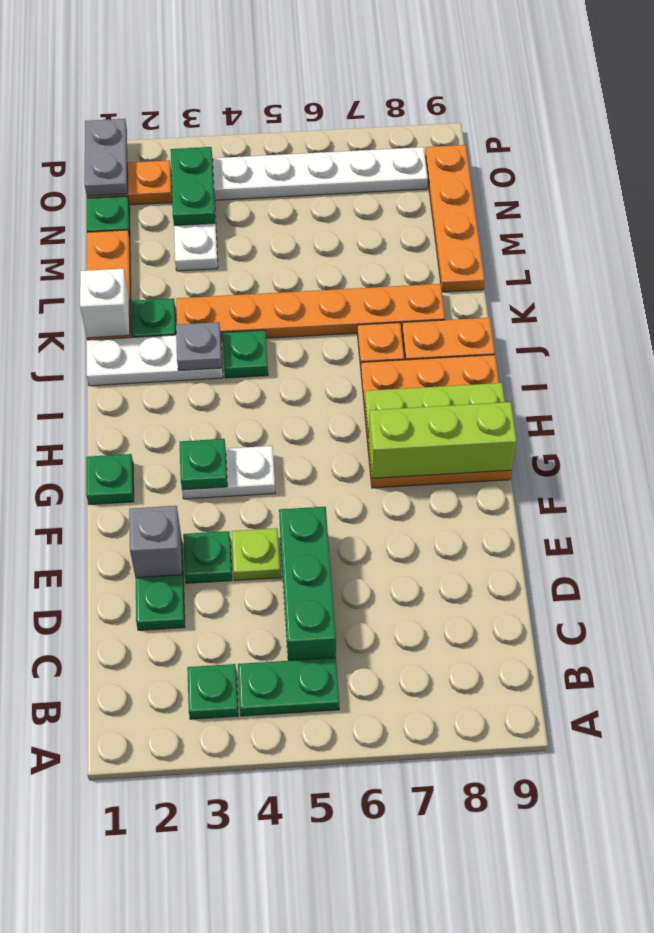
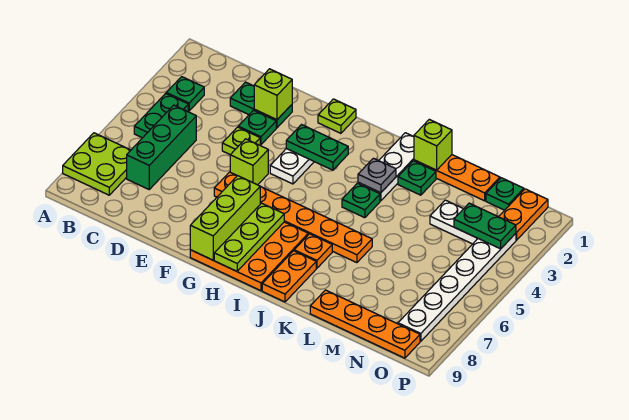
none -> lime plate A7:B8 level 1
green brick C5:E5 level 1 -> green brick C5:C7 level 1
grey brick E2 level 2 -> lime brick E2 level 2
none -> lime brick F5 level 1
green plate G1 level 1 -> lime plate G1 level 1
green plate G3 level 2 -> green plate G3:H3 level 2
white brick K1 level 2 -> lime brick K1 level 2
orange plate K3:K8 level 1 -> orange plate F6:K6 level 1
grey plate O1:P1 level 2 -> none

